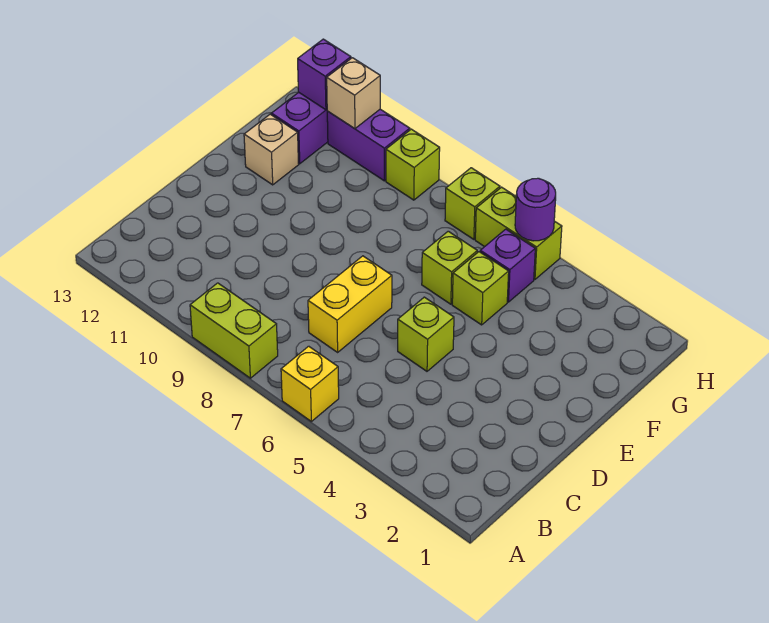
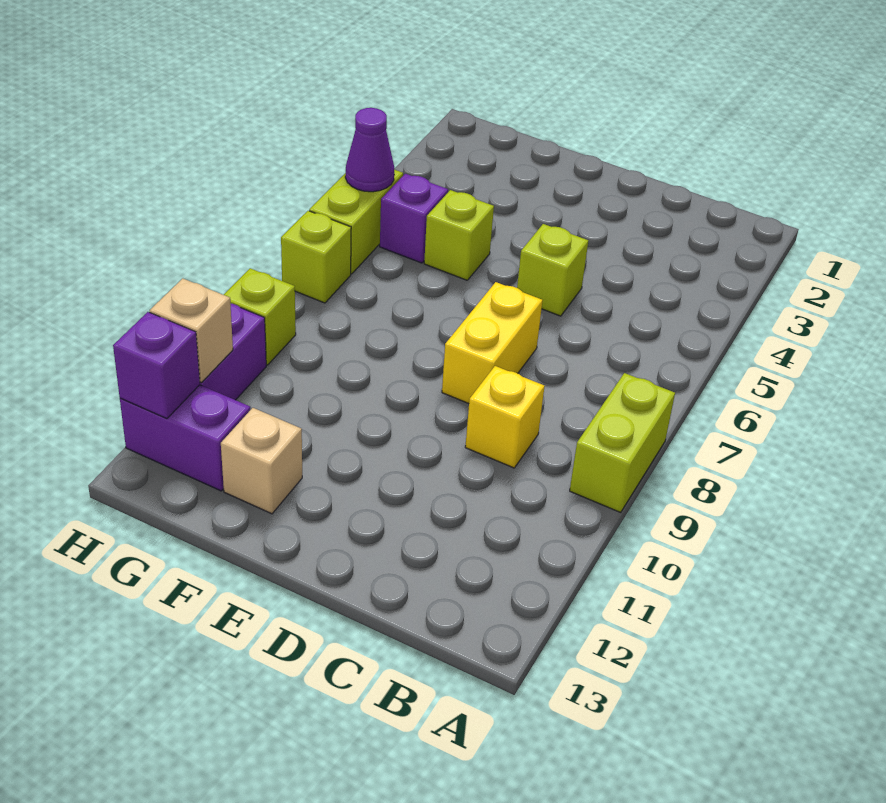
yellow brick A6 level 1 -> yellow brick C9 level 1
yellow brick C7:D7 level 1 -> yellow brick D7:D8 level 1
lime brick F6 level 1 -> none
purple round brick H5 level 2 -> purple cone H5 level 2

